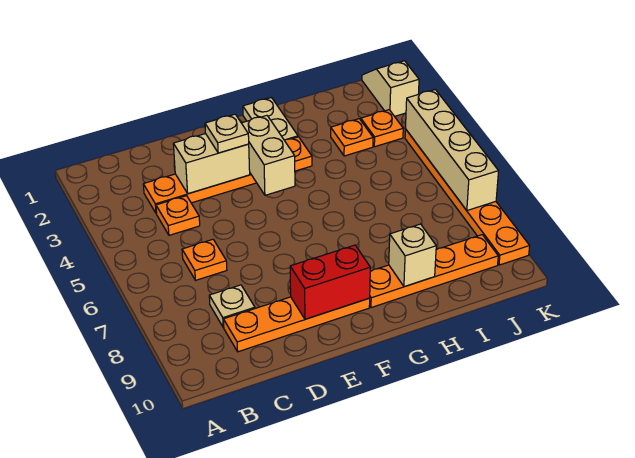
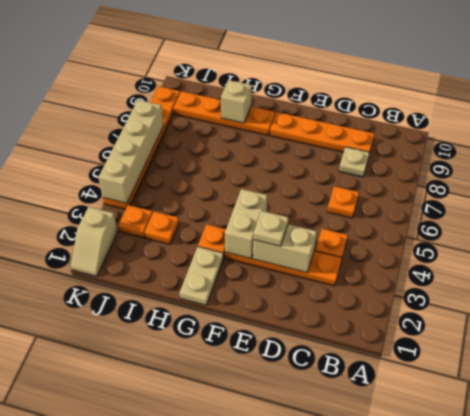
red brick E9:F9 level 2 -> none

